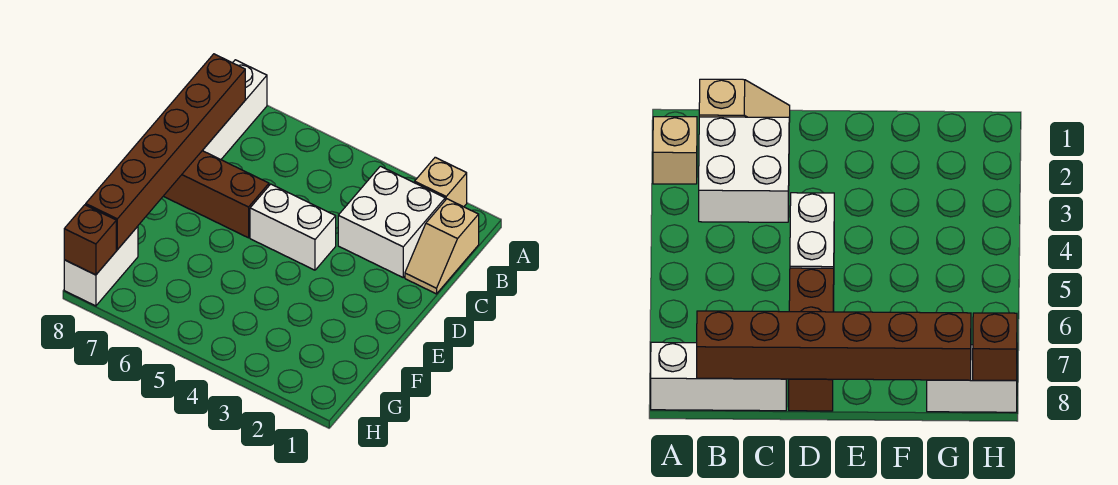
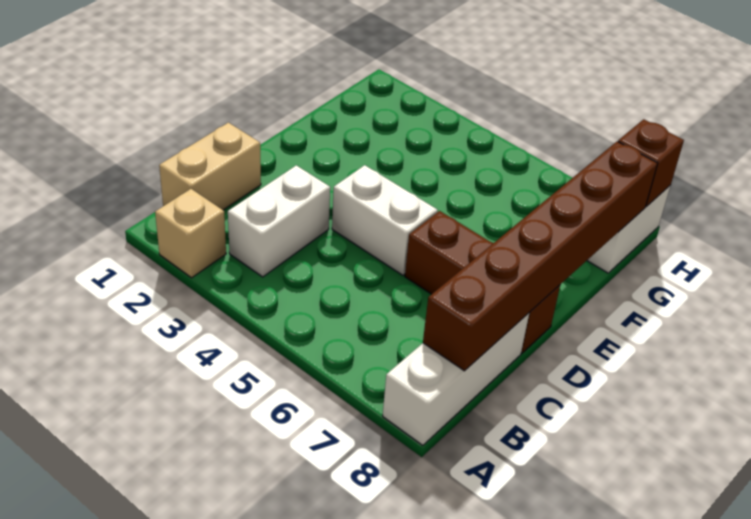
tan slope B1:C1 level 1 top B -> tan brick B1:C1 level 1
white brick B2:C3 level 1 -> white brick B3:C3 level 1

